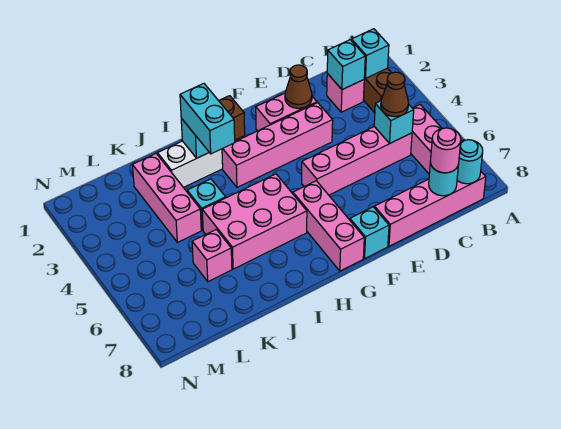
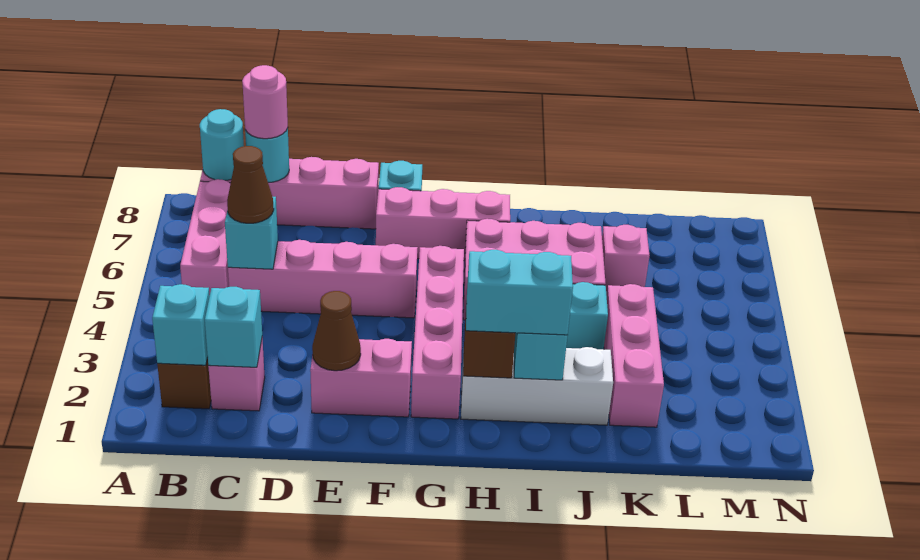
pink brick E3:H3 level 1 -> pink brick G2:G5 level 1
pink brick G6:G8 level 1 -> pink brick F7:H7 level 1
cyan brick I2:I3 level 3 -> cyan brick H2:I2 level 3

